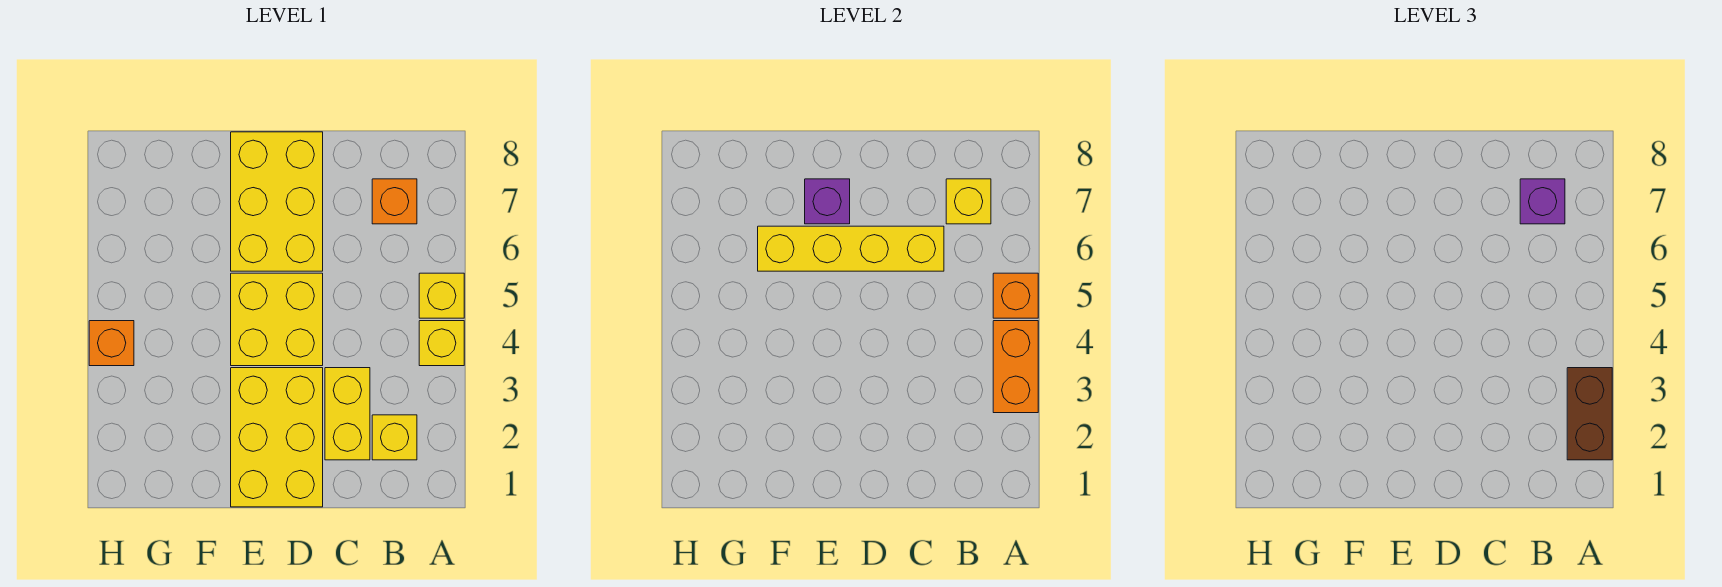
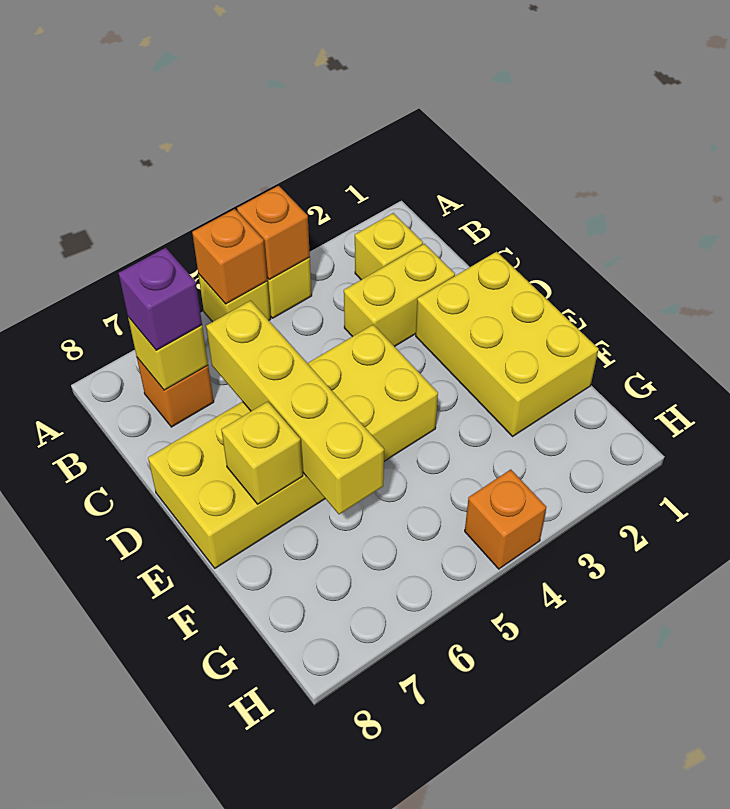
brown brick A2:A3 level 3 -> none
orange brick A3:A4 level 2 -> orange brick A4 level 2
yellow brick D1:E3 level 1 -> yellow brick D1:F2 level 1
purple brick E7 level 2 -> yellow brick E7 level 2

